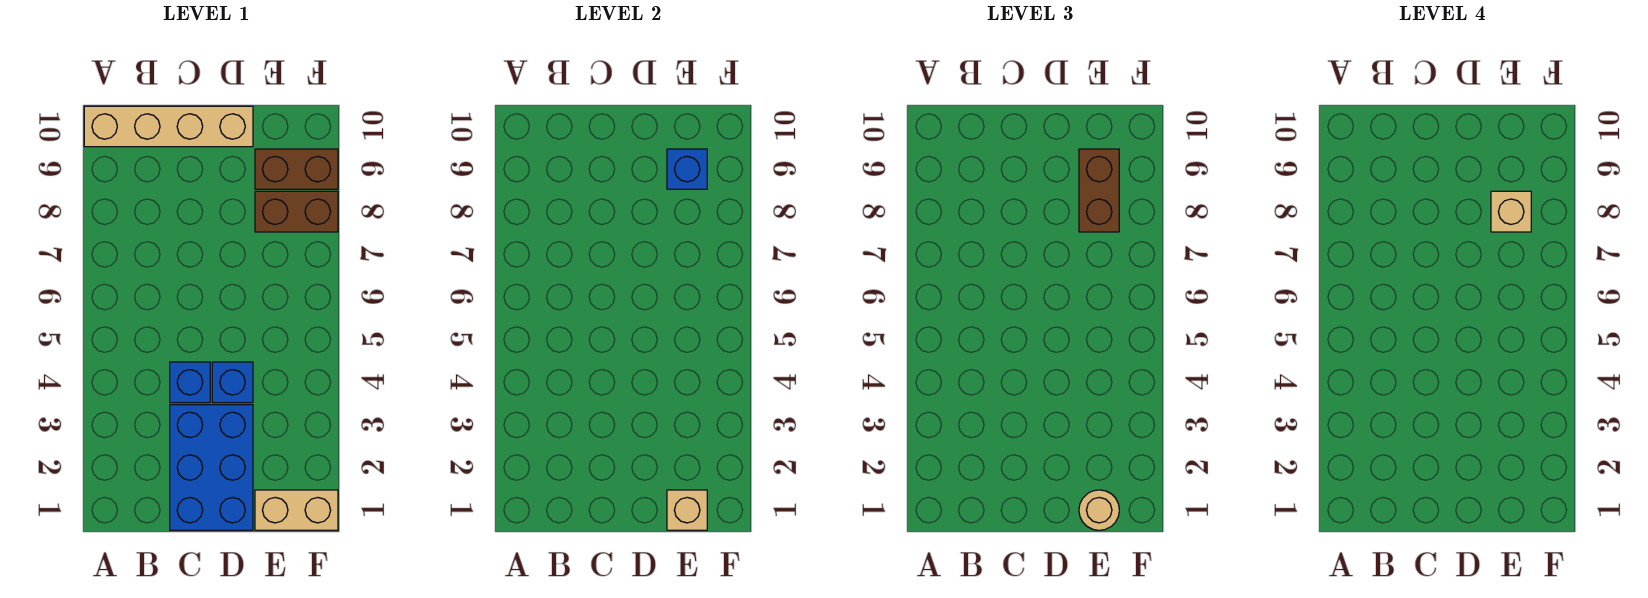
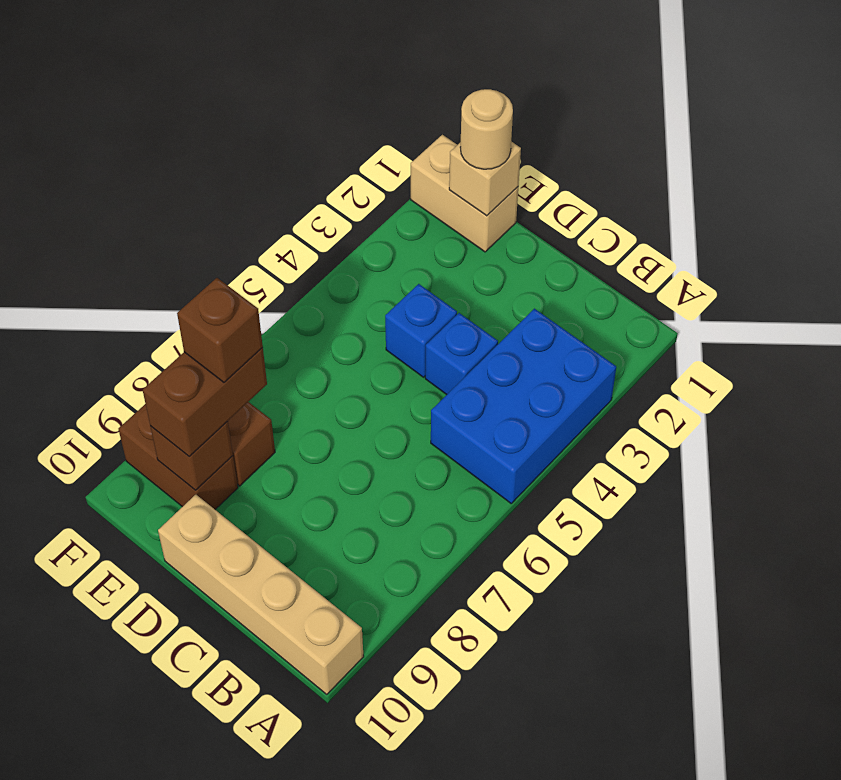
blue brick C1:D3 level 1 -> blue brick A3:B5 level 1
tan brick E8 level 4 -> brown brick E8 level 4
blue brick E9 level 2 -> brown brick E9 level 2

